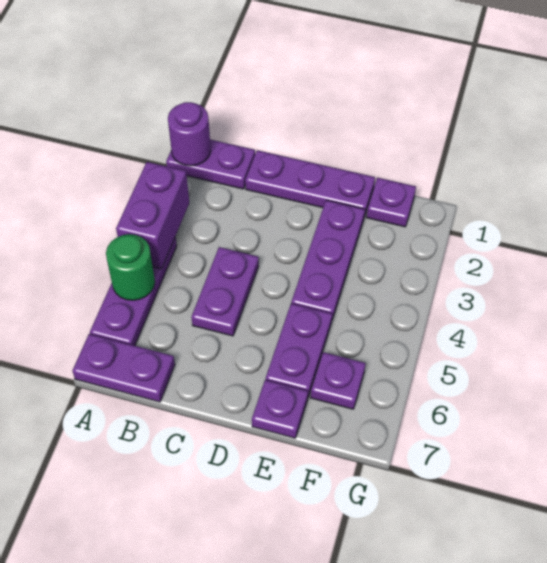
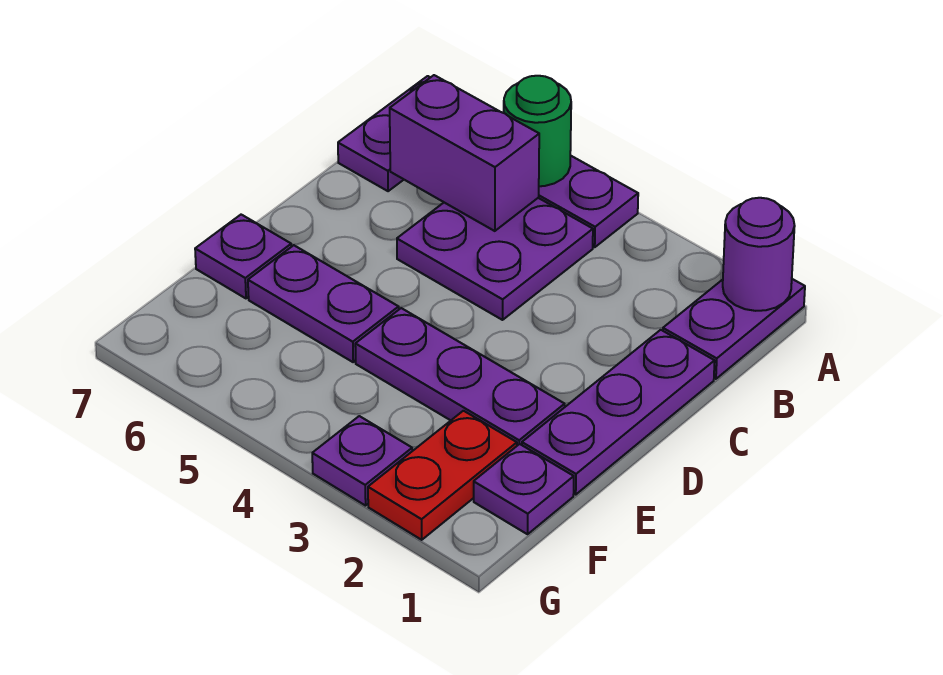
purple brick A3:A4 level 2 -> purple brick B5:B6 level 2
purple plate C4:C5 level 1 -> purple plate B4:C5 level 1
none -> red plate F2:G2 level 1
purple plate F6 level 1 -> purple plate G3 level 1

